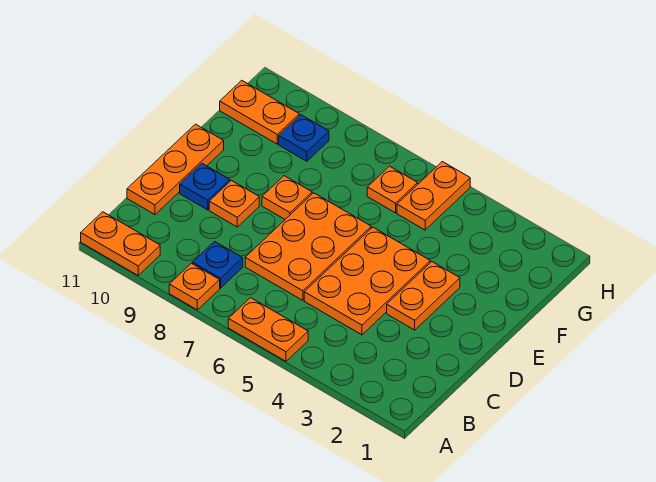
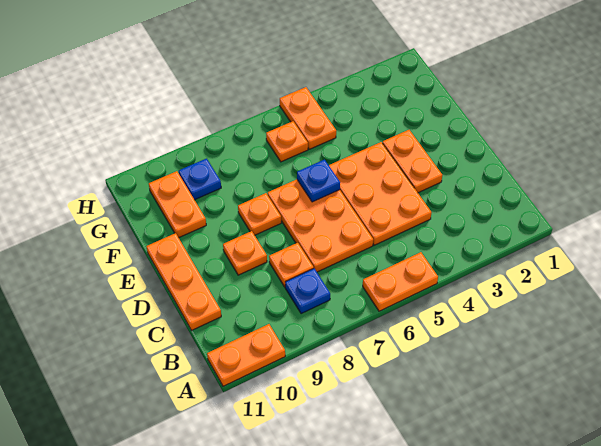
orange plate A8 level 1 -> orange plate C8 level 1
blue plate D10 level 1 -> blue plate E6 level 2
orange plate G10:G11 level 1 -> orange plate F10:G10 level 1

